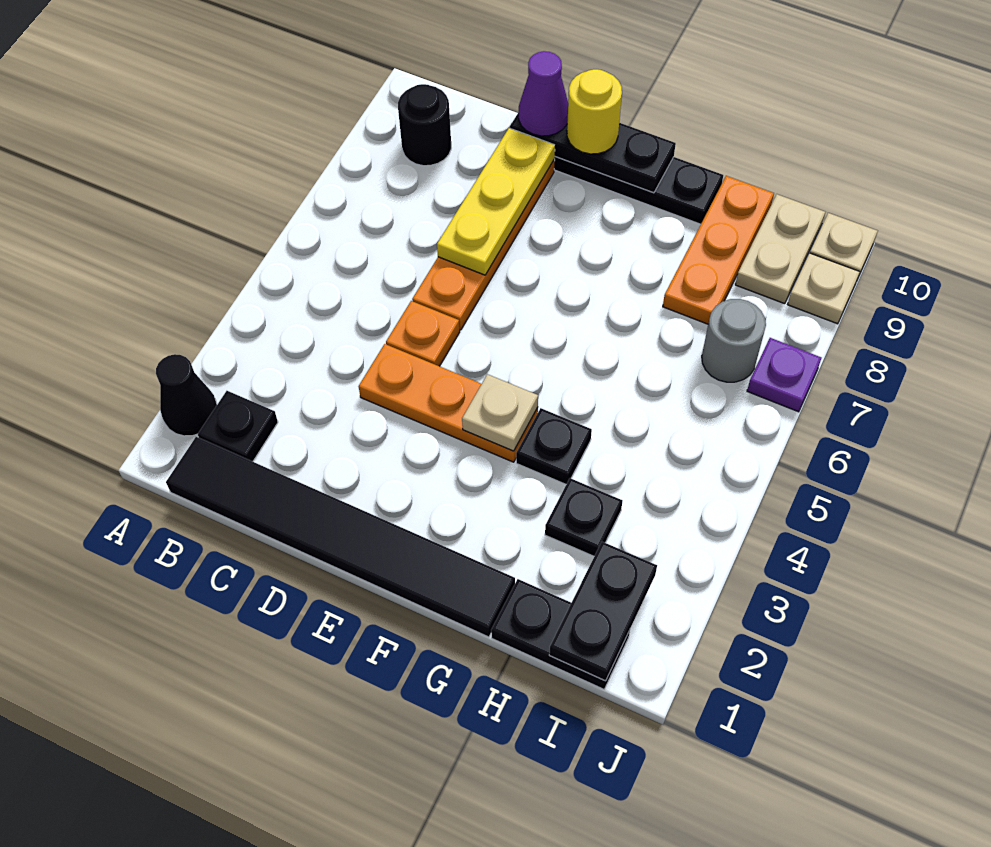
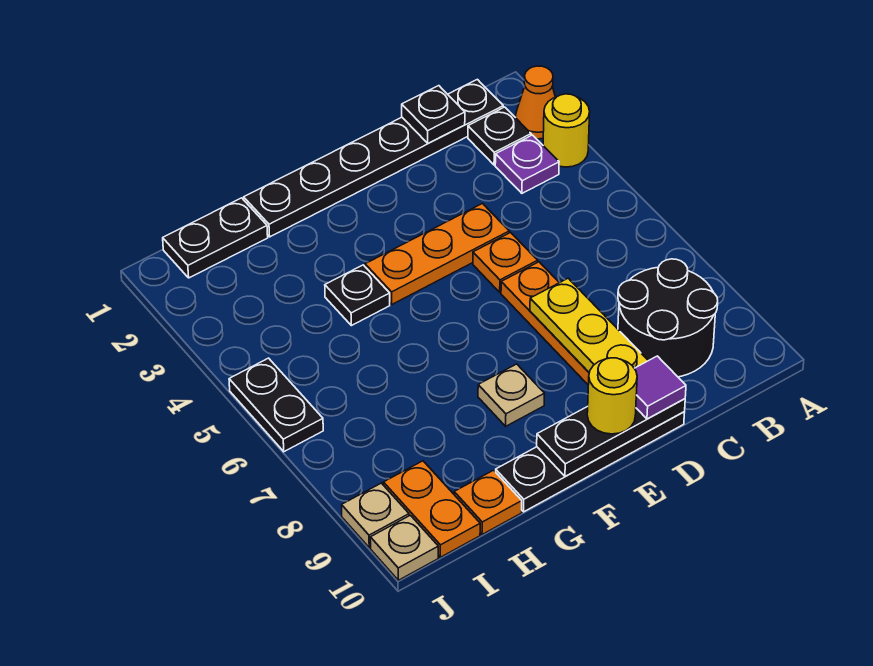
black cone A2 level 1 -> orange cone A2 level 1
none -> yellow round brick A3 level 1
black tile B1:G1 level 1 -> black plate B1:G1 level 1
black round brick B9 level 1 -> black round brick B8:C9 level 1
purple cone D10 level 3 -> purple tile D10 level 3
tan plate F4 level 2 -> tan plate F8 level 1
black plate H3 level 1 -> black plate C1 level 2
orange plate H8:H10 level 1 -> orange plate H10 level 1
black plate I1:I2 level 2 -> black plate J5:J6 level 1
grey round brick I7 level 1 -> none
tan plate I9:I10 level 1 -> orange plate I9:I10 level 1
purple plate J7 level 1 -> purple plate B3 level 1

